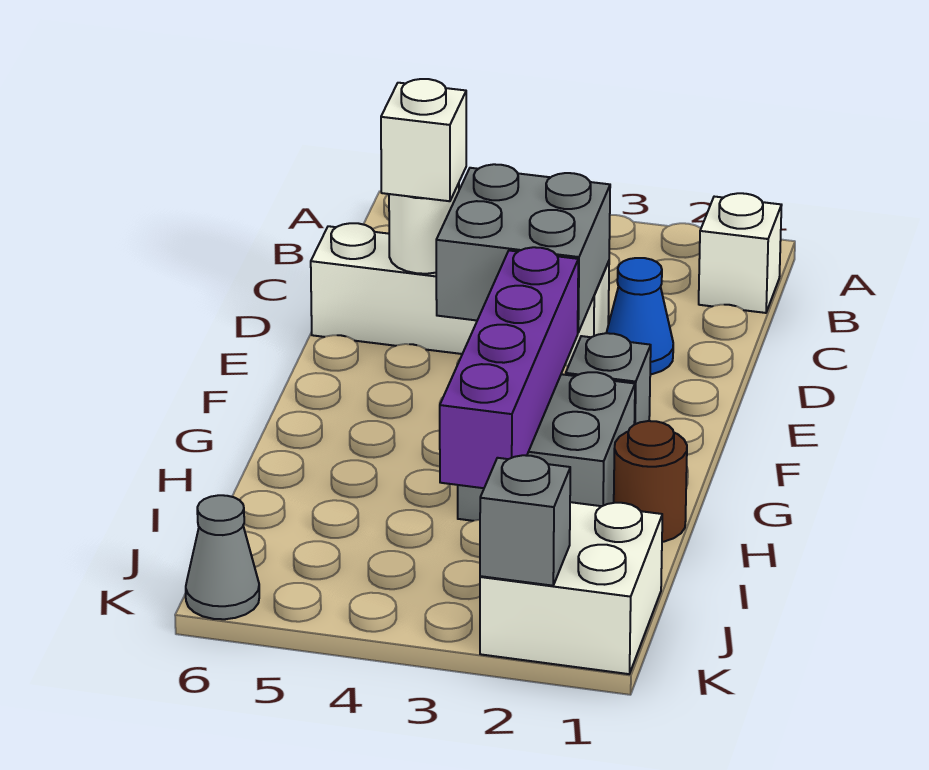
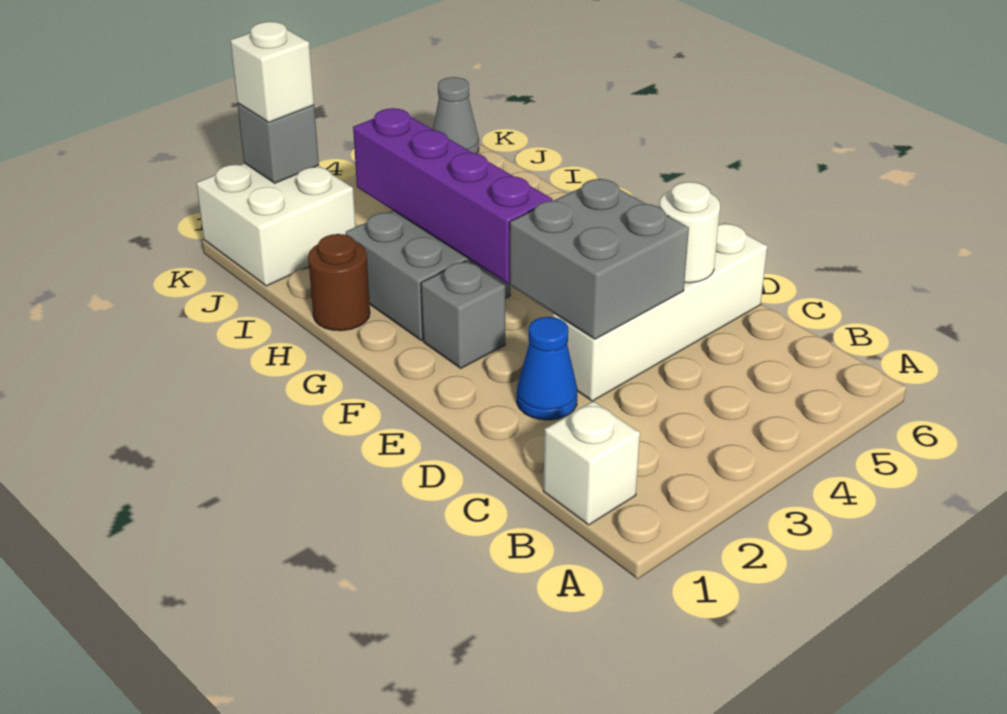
white brick D5 level 3 -> white brick K2 level 3

